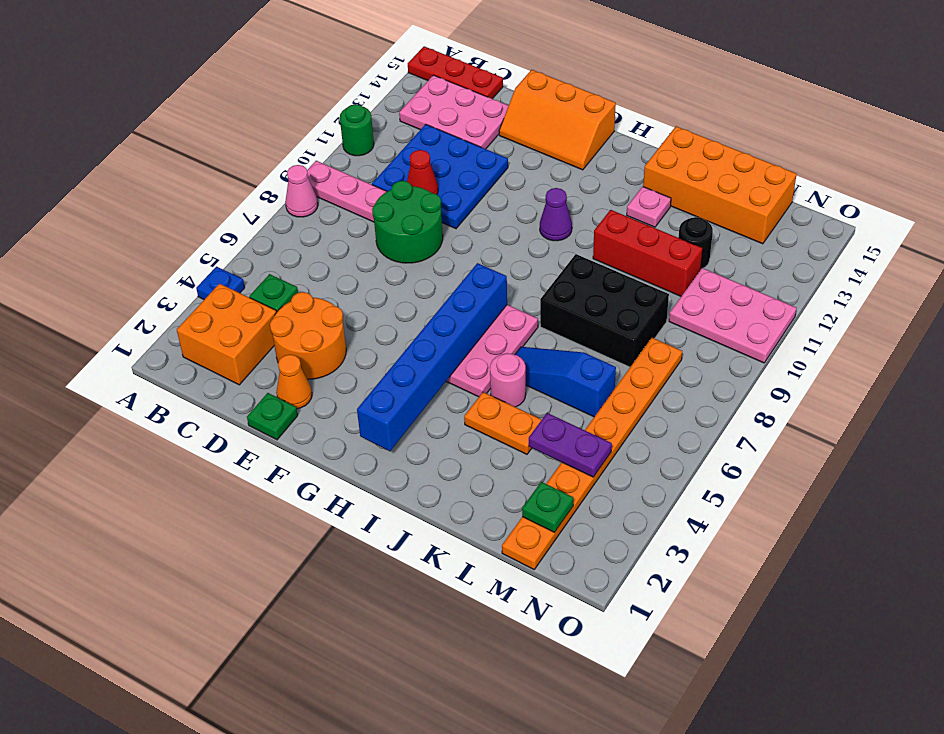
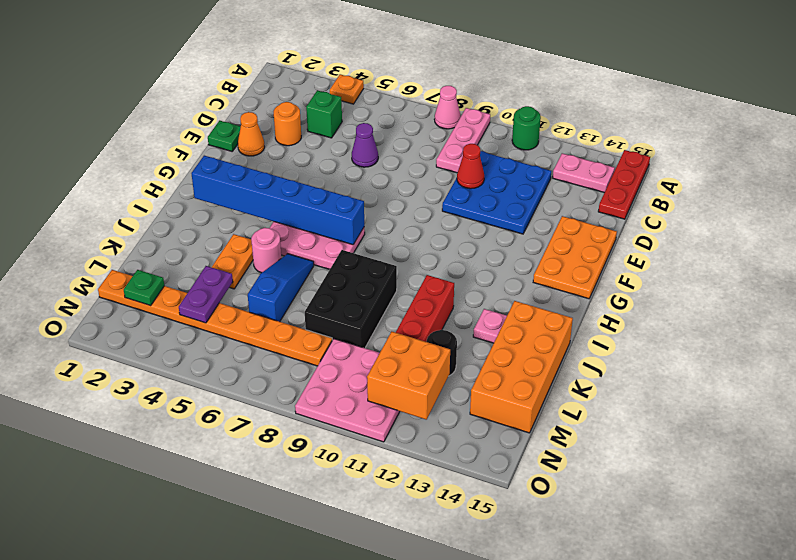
blue plate A4 level 1 -> orange plate A4 level 1
orange brick B2:C3 level 1 -> orange brick M11:N12 level 2
pink plate B13:D14 level 1 -> pink plate B13:B14 level 1
orange round brick D3:E4 level 1 -> orange round brick D3 level 1
green round brick D8:E9 level 1 -> none
orange slope E14:G15 level 1 top 15 -> orange plate E14:G15 level 1
purple cone H11 level 1 -> purple cone D6 level 1
pink plate M10:O11 level 1 -> pink plate M9:O11 level 1

